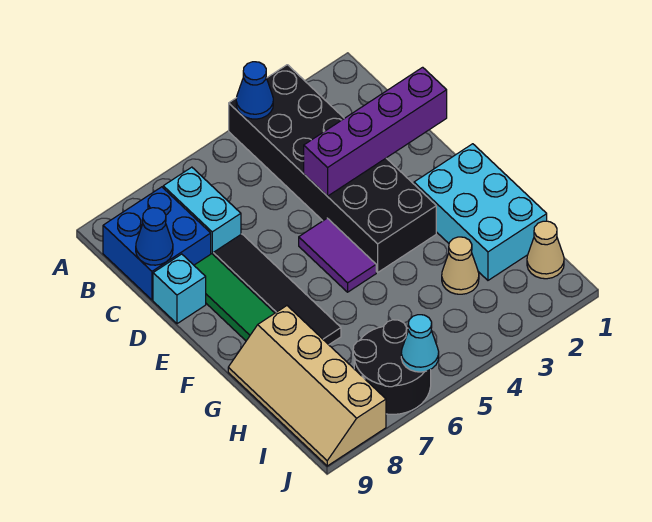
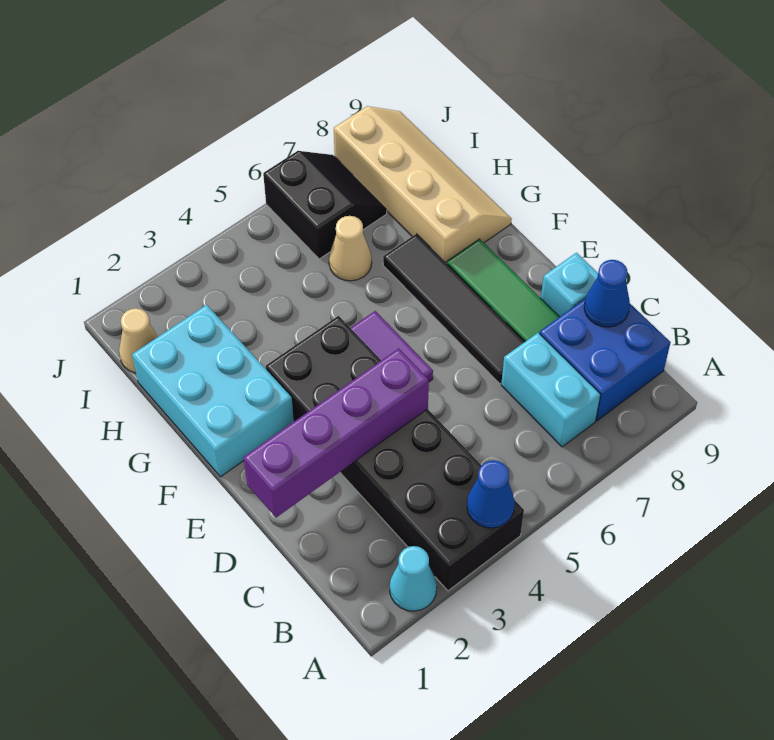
tan cone H3 level 1 -> tan cone H6 level 1
black round brick I6:J7 level 1 -> black slope I6:J7 level 1 top 6
cyan cone J6 level 2 -> cyan cone A2 level 1

